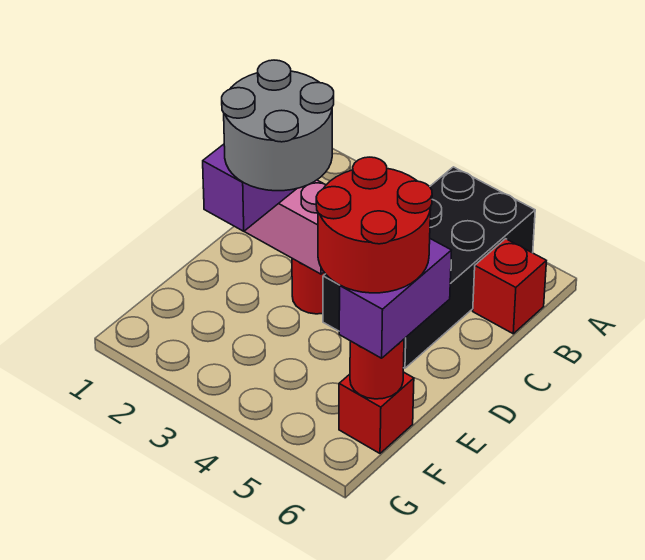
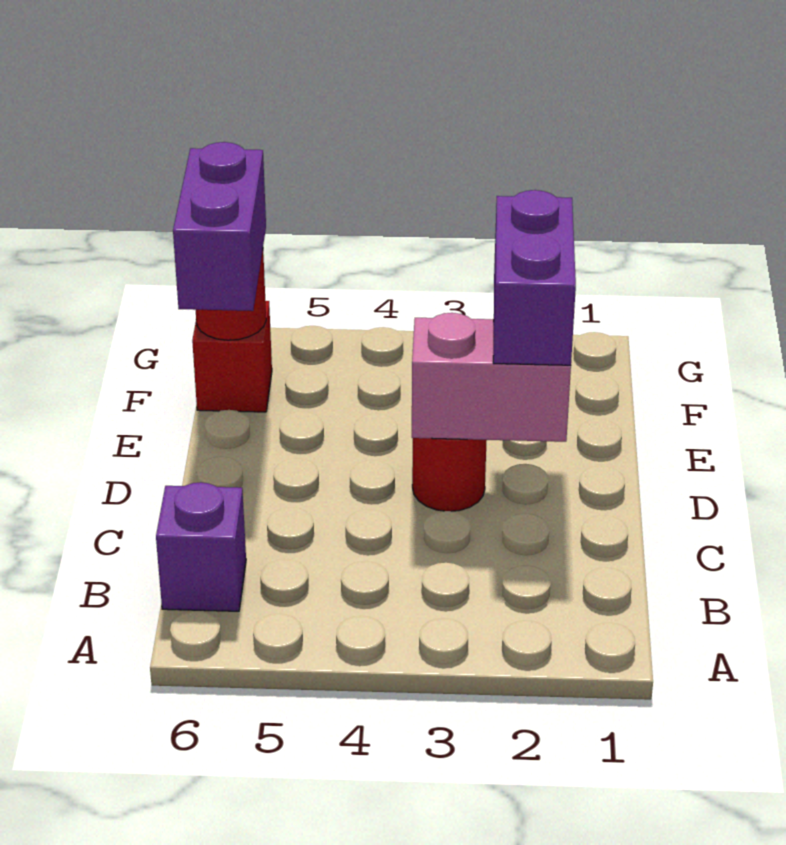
black brick A4:D5 level 1 -> none
red brick B6 level 1 -> purple brick B6 level 1
grey round brick D2:E3 level 4 -> none
red round brick E5:F6 level 4 -> none

